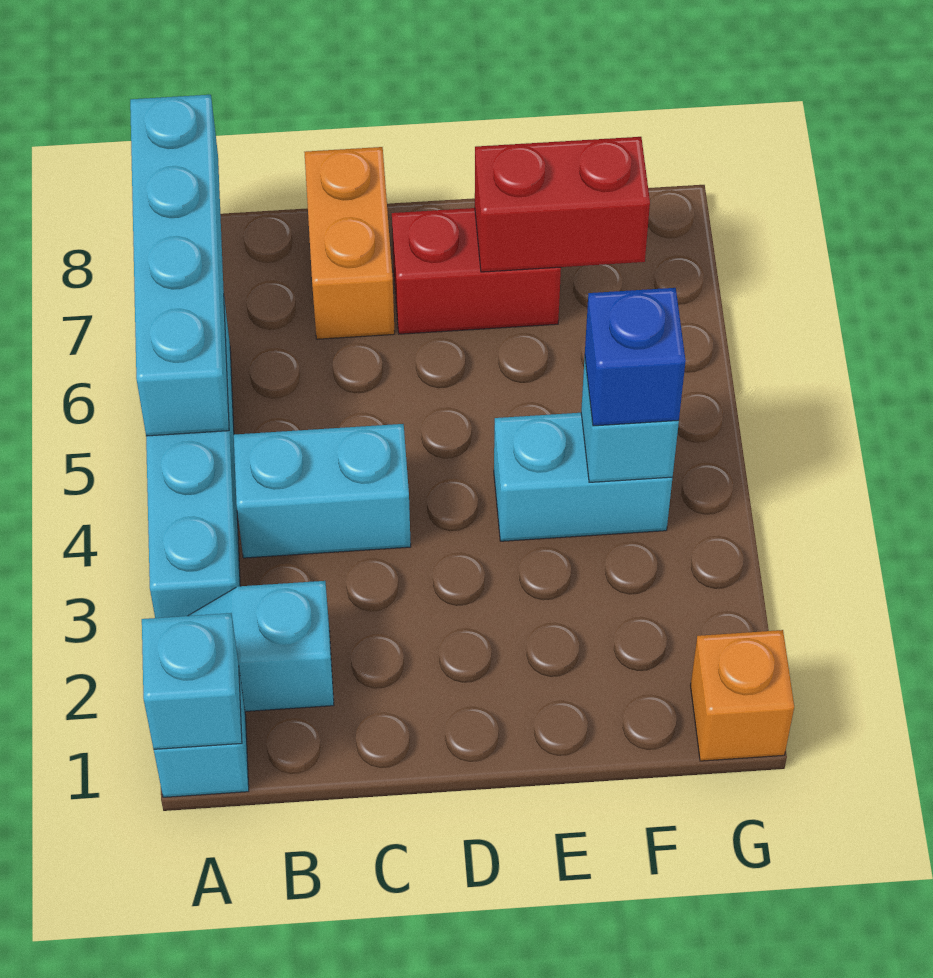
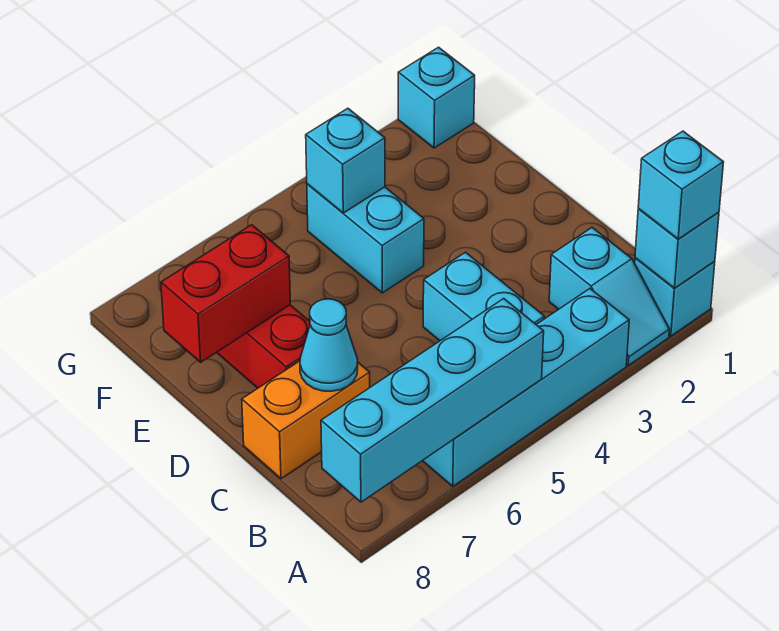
none -> cyan brick A1 level 3
none -> cyan cone C7 level 2
red brick E7:F7 level 2 -> red brick E7:E8 level 2
blue brick F4 level 3 -> none
orange brick G1 level 1 -> cyan brick G1 level 1

